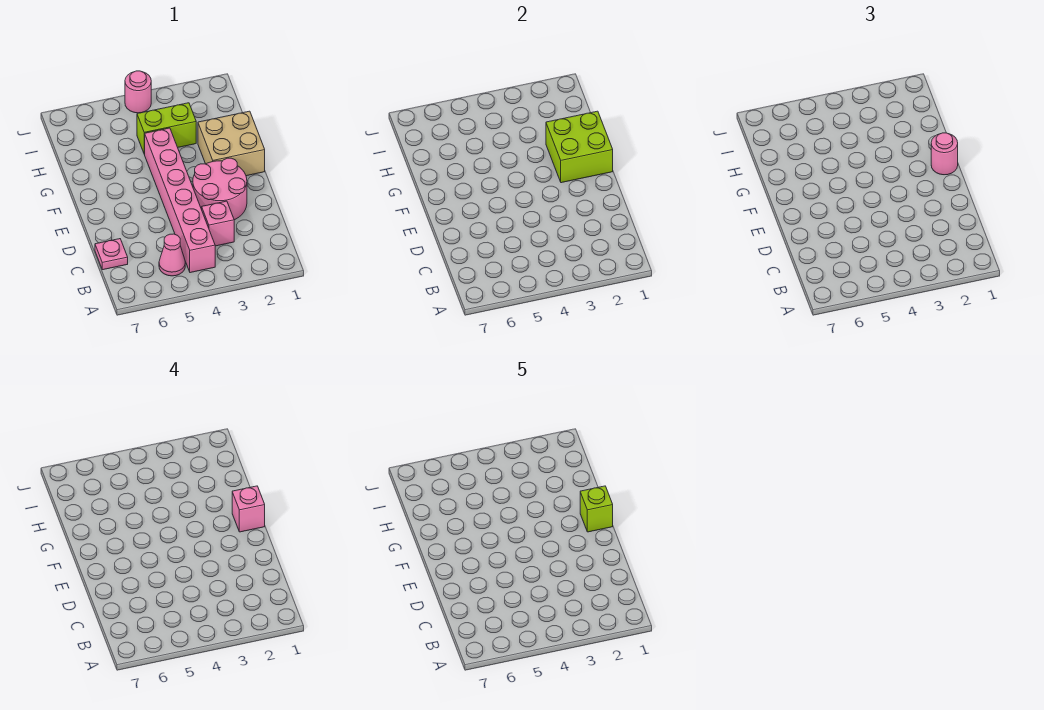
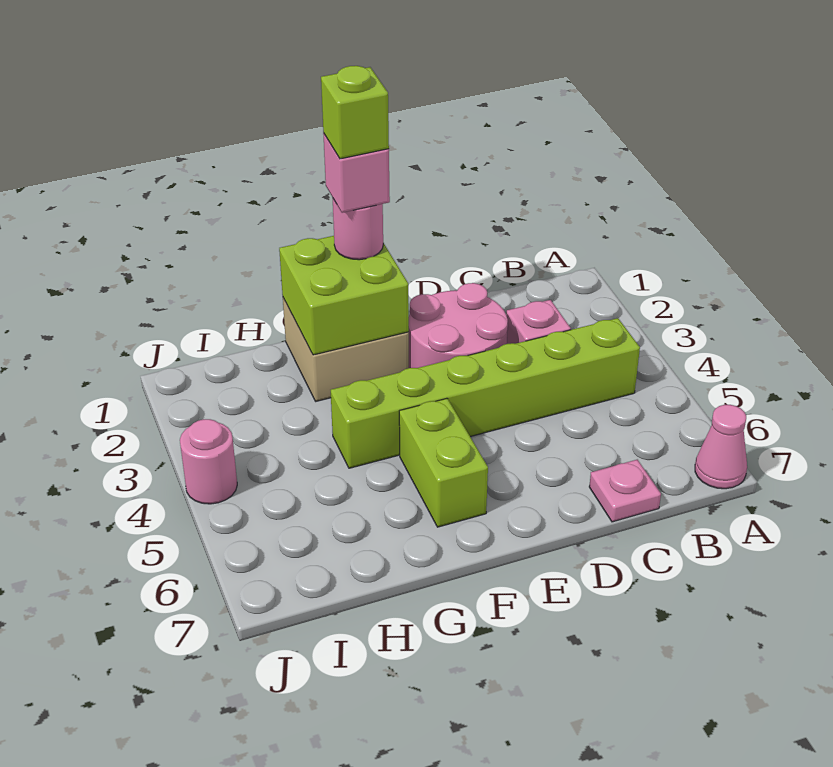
pink brick B4:G4 level 1 -> lime brick B4:G4 level 1
pink cone B5 level 1 -> pink cone A7 level 1
lime brick H3:H4 level 1 -> lime brick F5:F6 level 1

